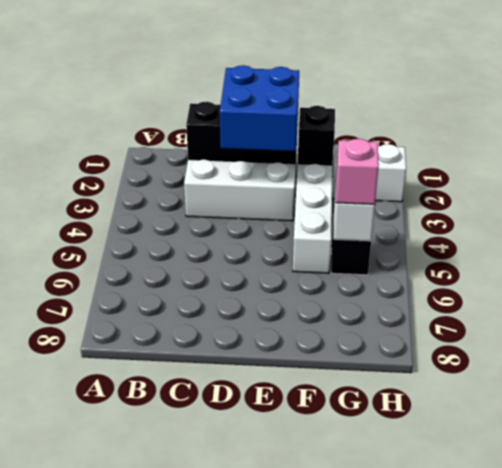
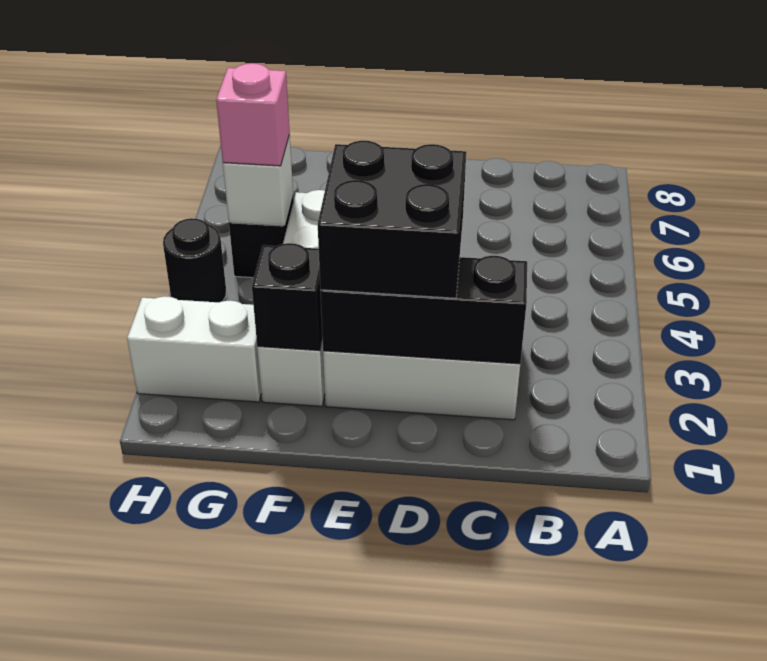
blue brick D2:E3 level 3 -> black brick D2:E3 level 3
none -> black round brick H4 level 1

